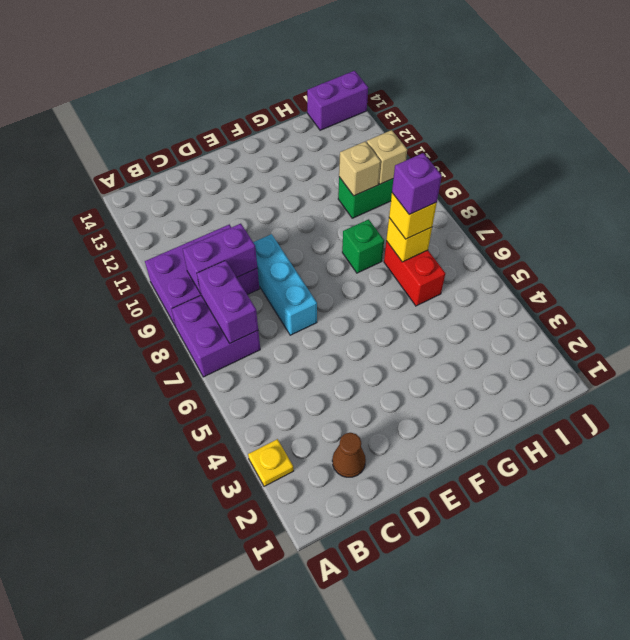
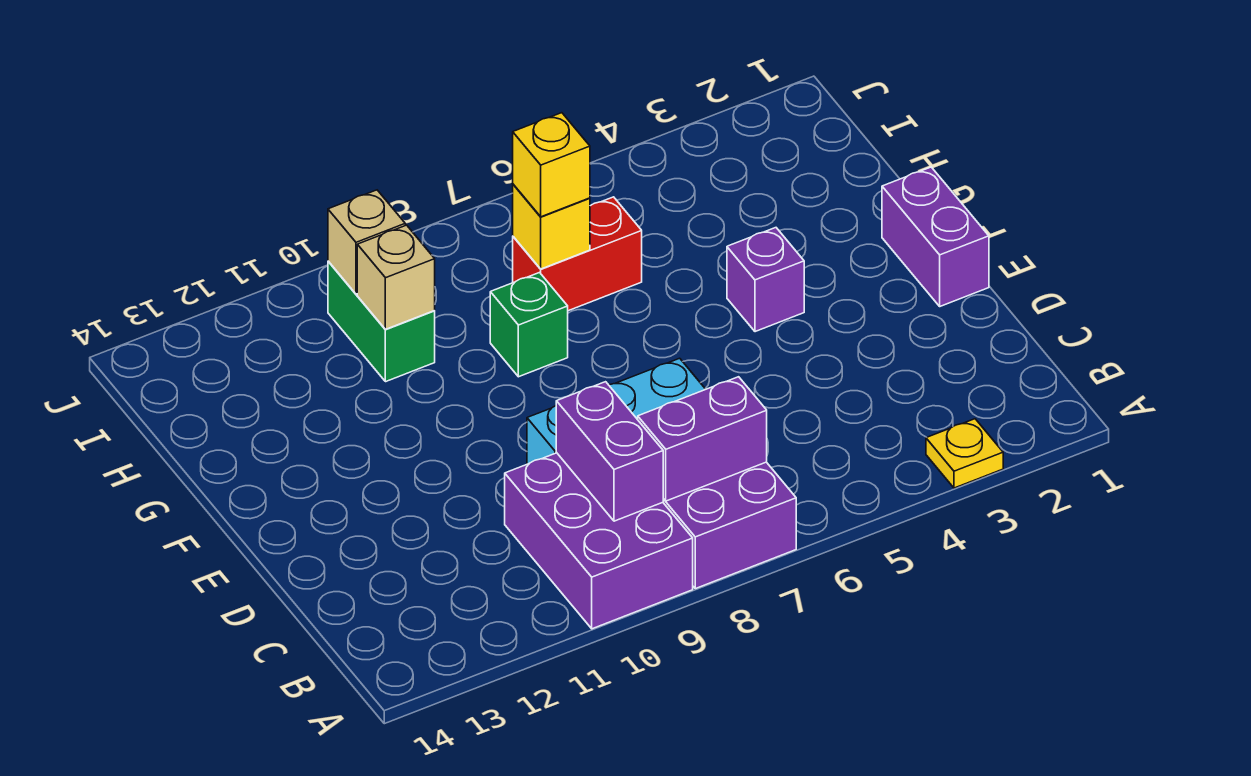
brown cone C2 level 1 -> none
purple brick H7 level 4 -> purple brick F4 level 1
purple brick I14:J14 level 1 -> purple brick E1:F1 level 1

